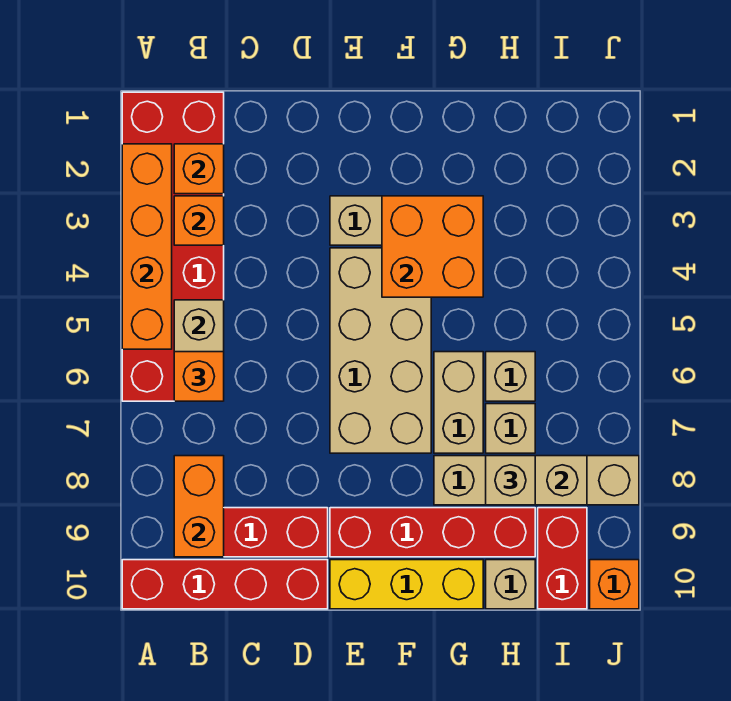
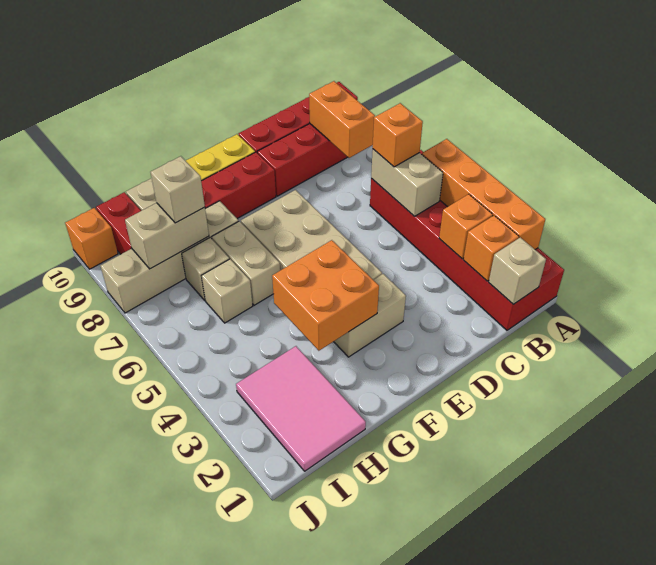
none -> tan brick B1 level 2
none -> pink tile H1:I3 level 1

